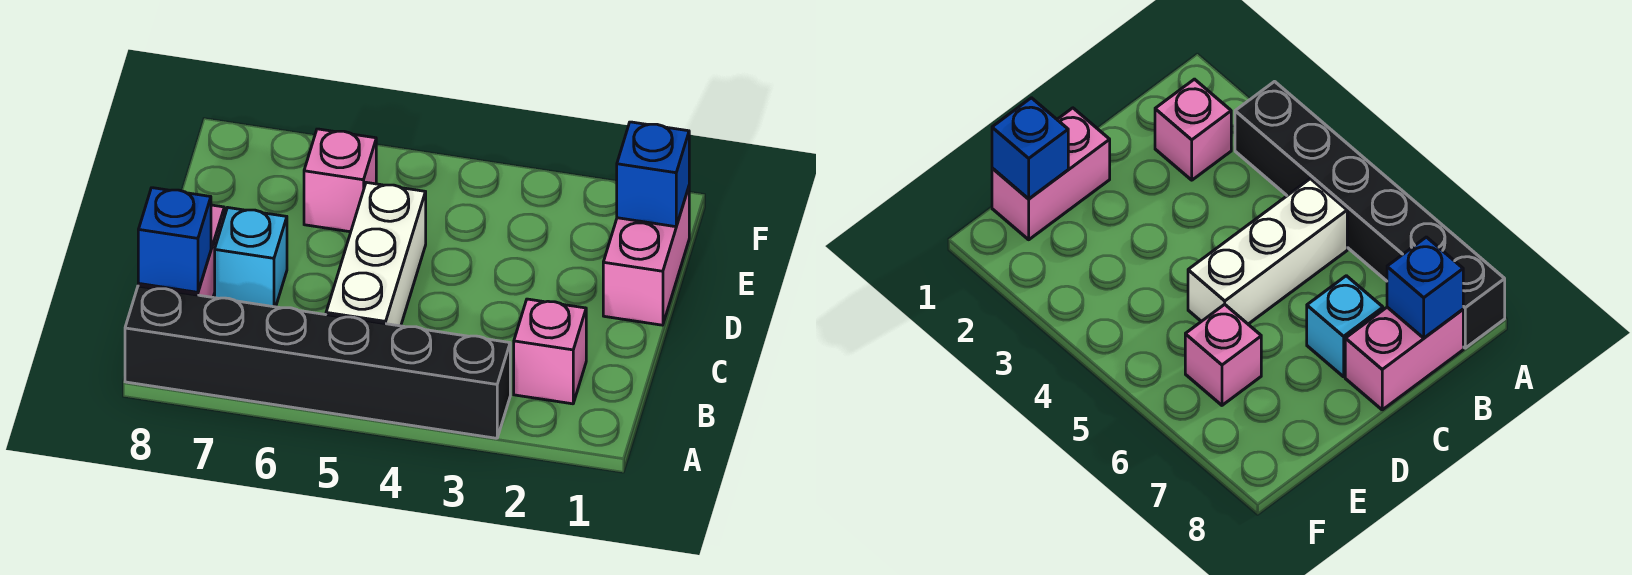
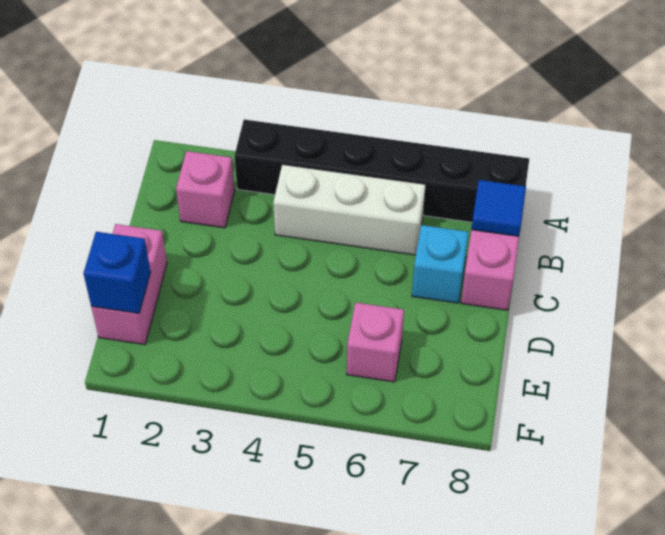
white brick B5:D5 level 1 -> white brick B4:B6 level 1
blue brick B8 level 2 -> blue tile B8 level 2

